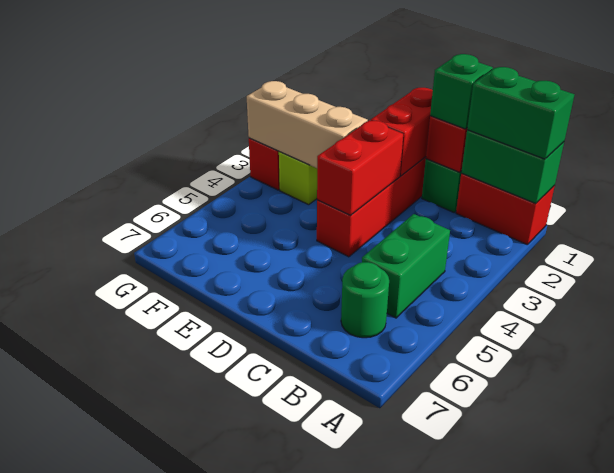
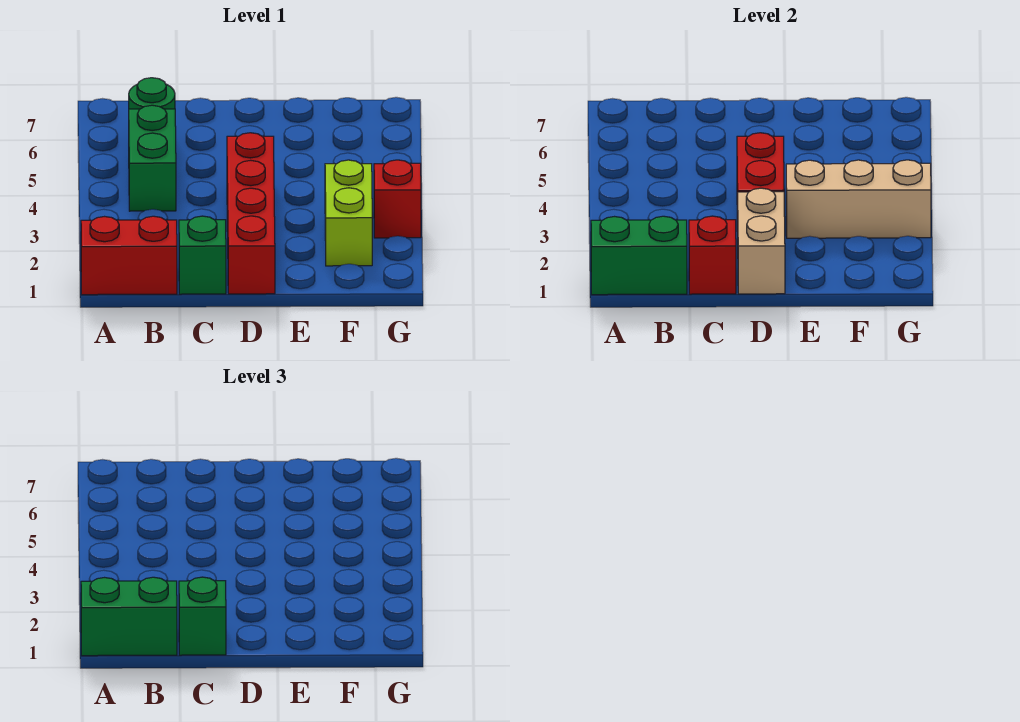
red brick D1:D2 level 2 -> tan brick D1:D2 level 2

